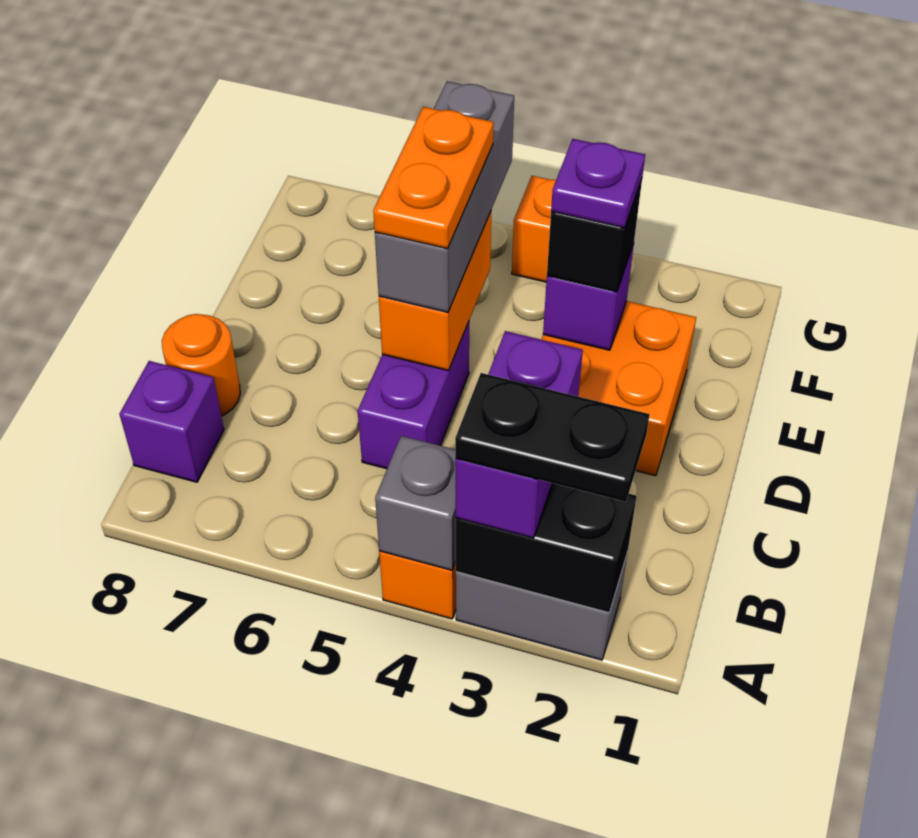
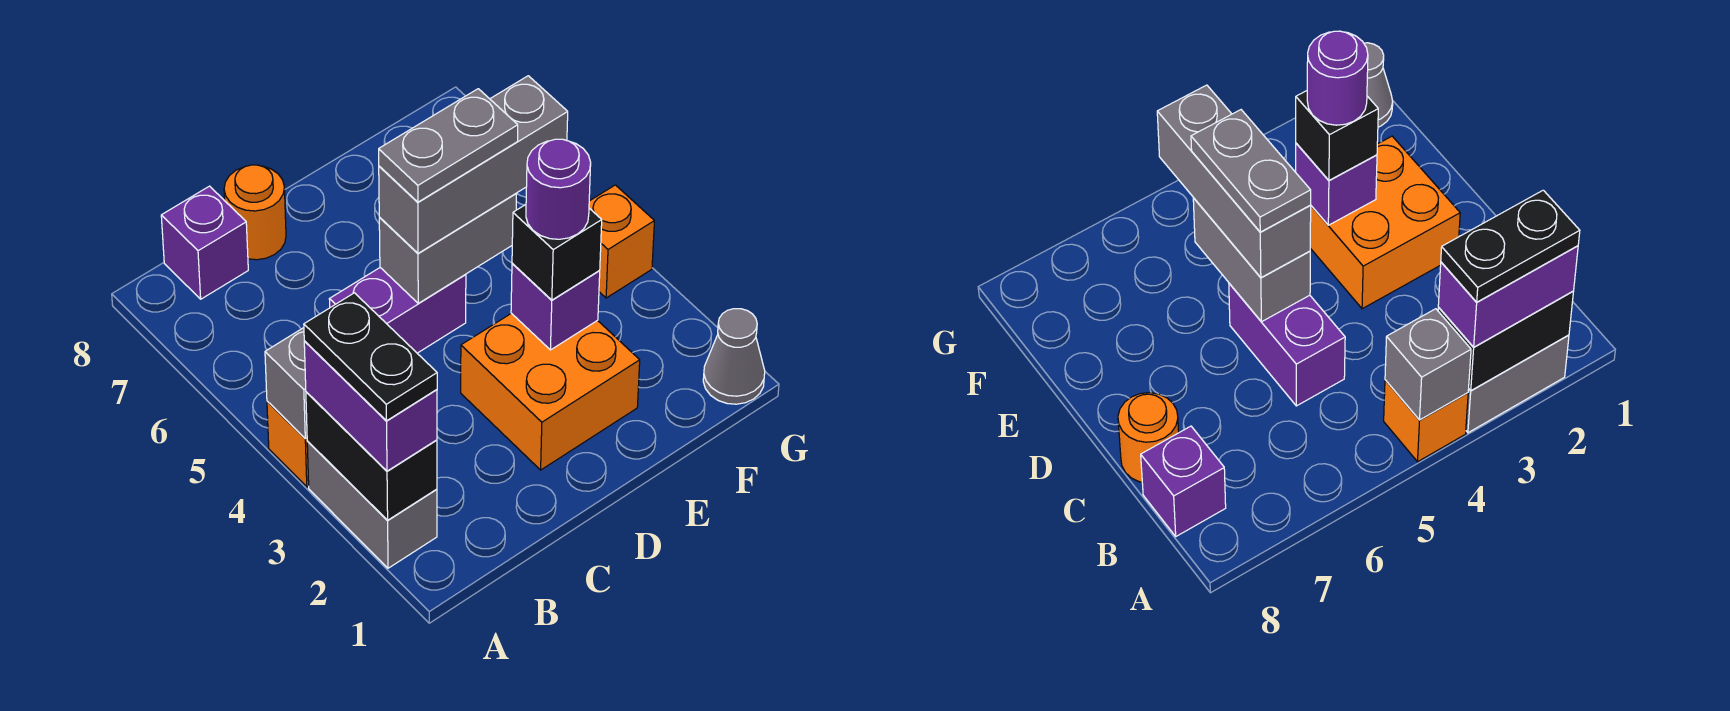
purple brick A3:B3 level 3 -> purple brick A2:A3 level 3
orange brick D5:E5 level 2 -> grey brick D5:E5 level 2
orange plate D5:E5 level 4 -> grey plate D5:E5 level 4
purple plate E3 level 4 -> purple round brick E3 level 4
none -> grey cone G1 level 1

